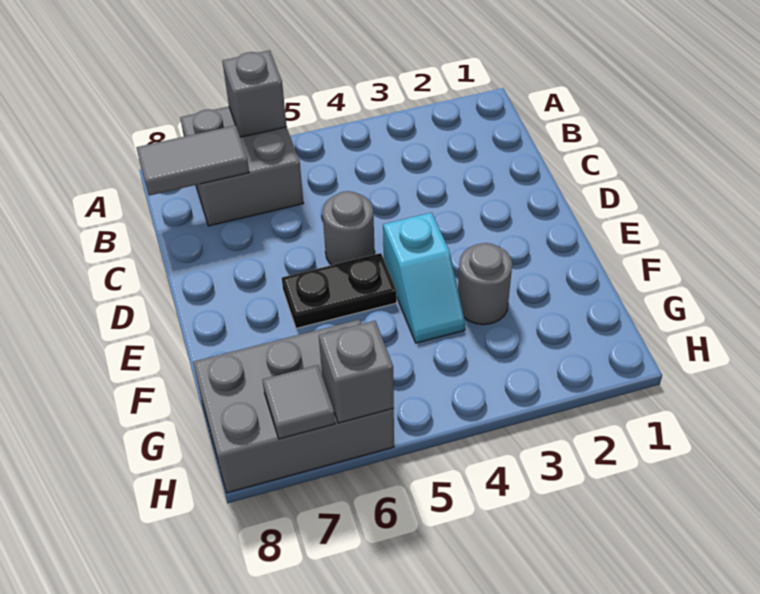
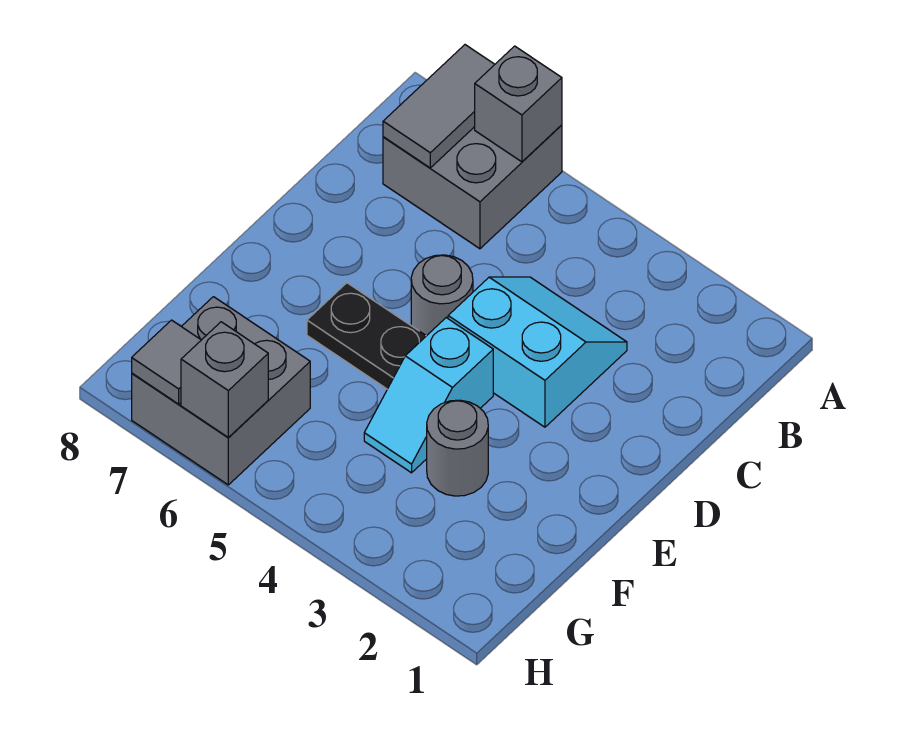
grey tile B7:B8 level 2 -> grey tile A7:B7 level 2
none -> cyan slope C3:D4 level 1 top D
grey brick G6:H8 level 1 -> grey brick G6:H7 level 1

